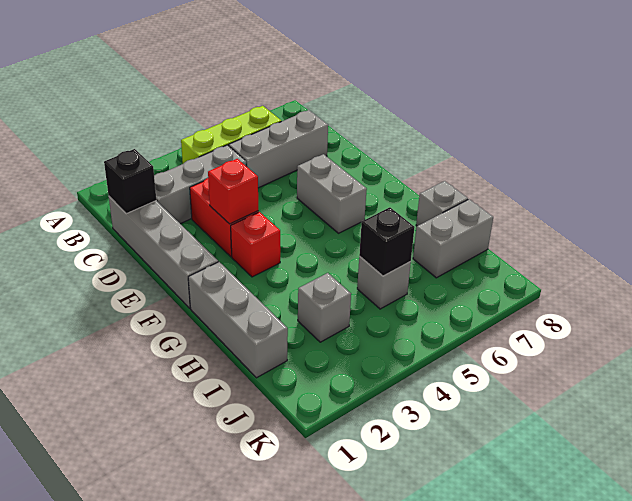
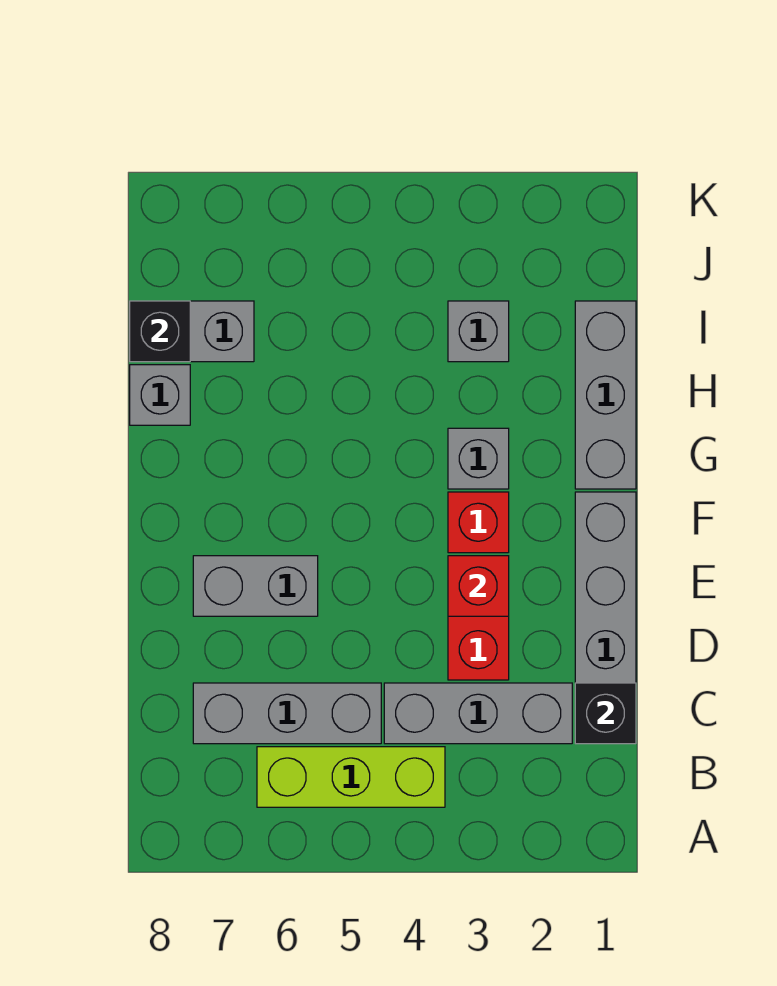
grey brick E6:F6 level 1 -> grey brick E6:E7 level 1
grey brick I5 level 1 -> grey brick G3 level 1
black brick I5 level 2 -> black brick I8 level 2

